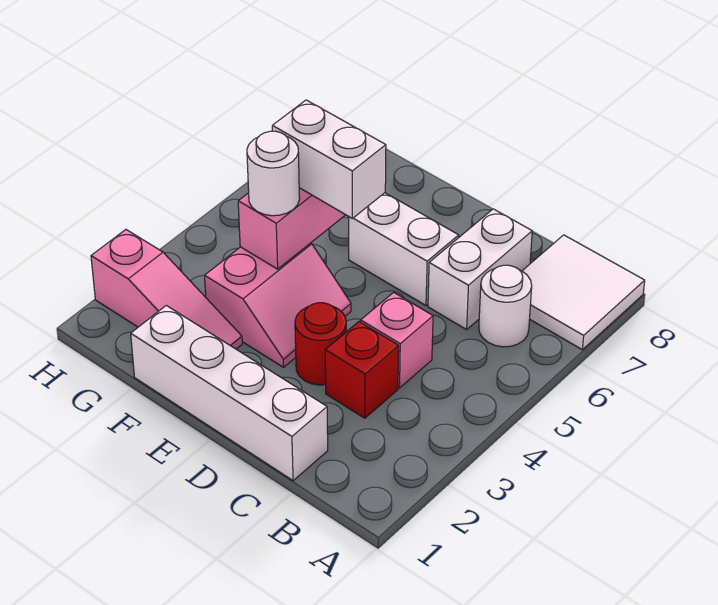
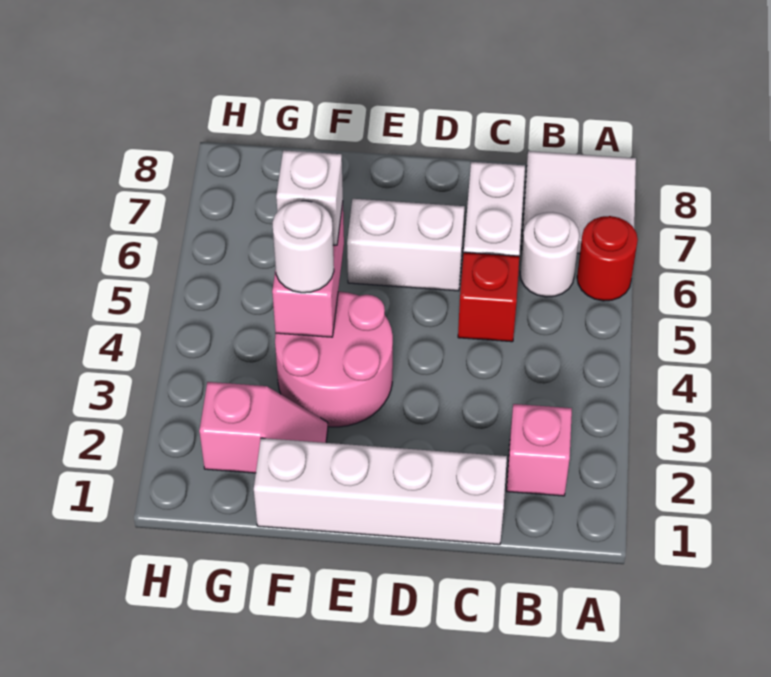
red brick C3 level 1 -> red brick C5 level 1
pink brick C4 level 1 -> pink brick B2 level 1
red round brick D3 level 1 -> red round brick A6 level 1
pink slope E3:F4 level 1 top F -> pink round brick E3:F4 level 1
white brick E5:F5 level 3 -> white brick F5 level 3
pink slope F2:H2 level 1 top H -> pink slope F2:G2 level 1 top G

